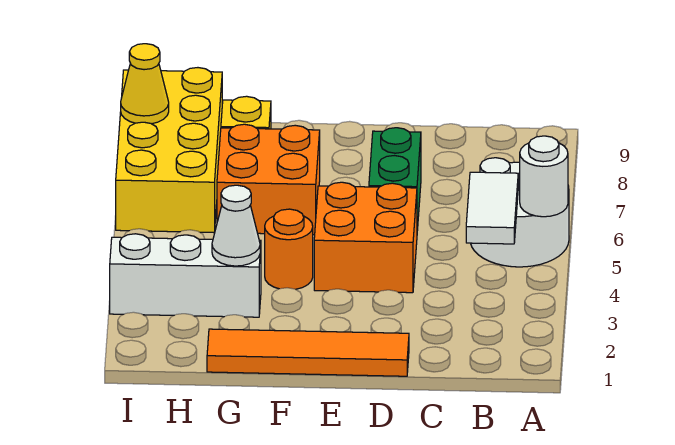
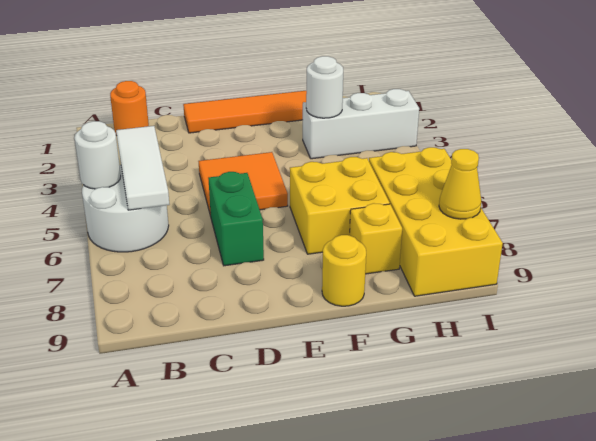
white tile B4:B5 level 2 -> white tile B4:B6 level 2
orange brick D4:E5 level 1 -> orange tile D4:E5 level 1
orange round brick F4 level 1 -> orange round brick B1 level 1
orange brick F6:G7 level 1 -> yellow brick F6:G7 level 1
none -> yellow round brick F9 level 1
white cone G3 level 2 -> white round brick G3 level 2

